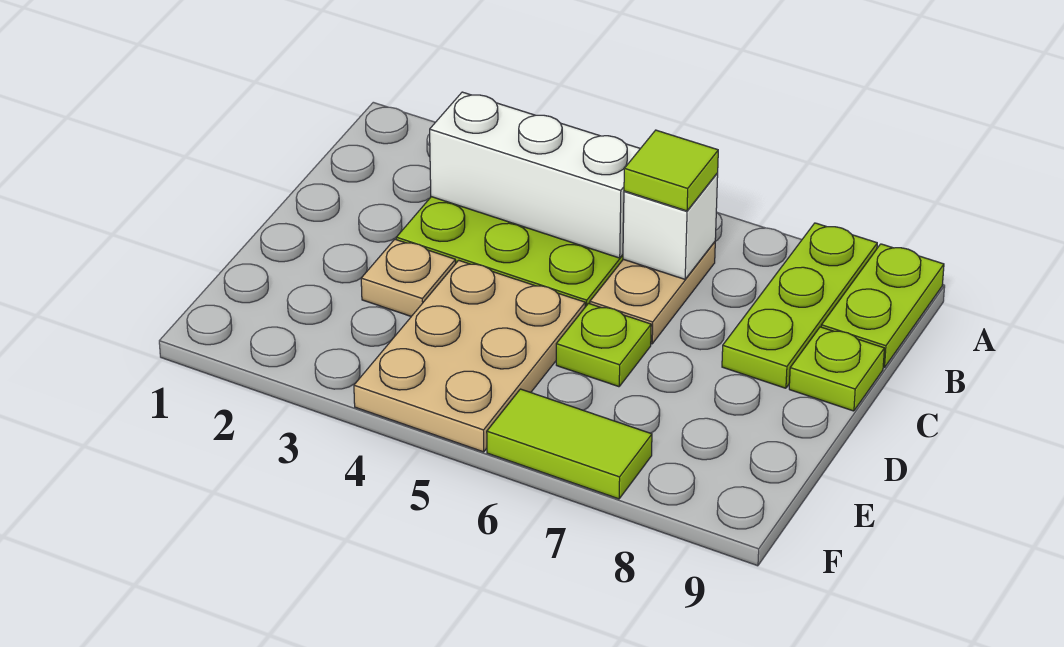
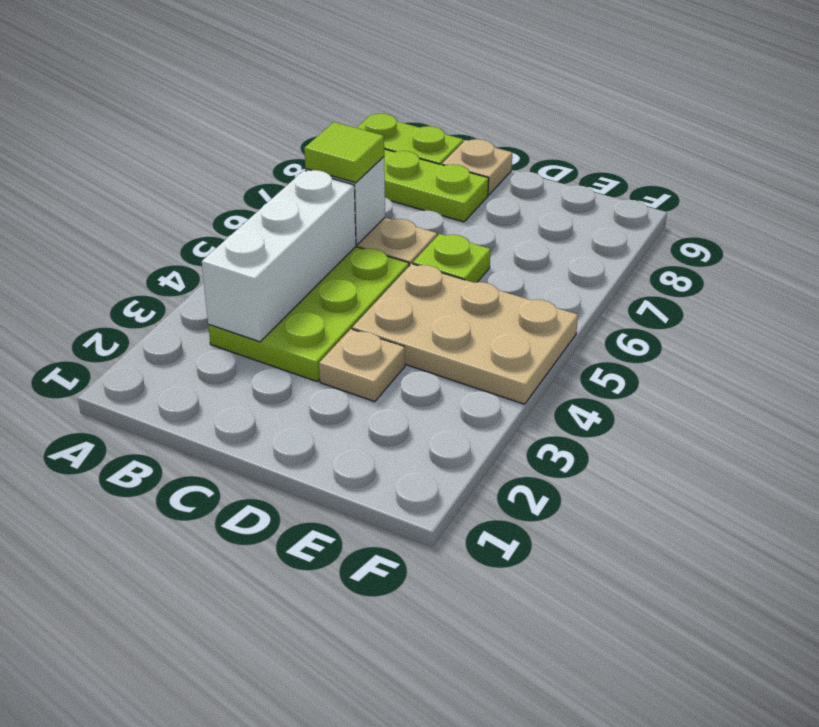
lime plate C9 level 1 -> tan plate C9 level 1
lime tile F6:F7 level 1 -> none

